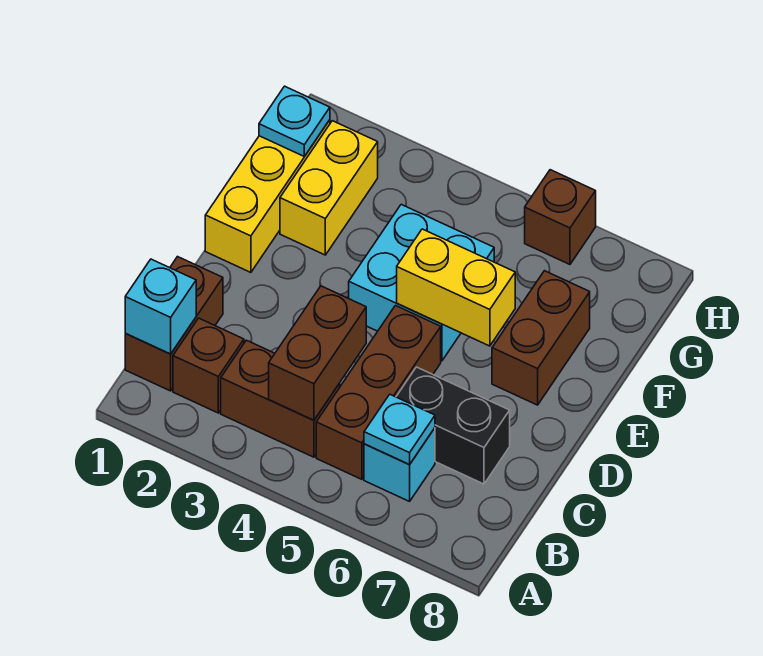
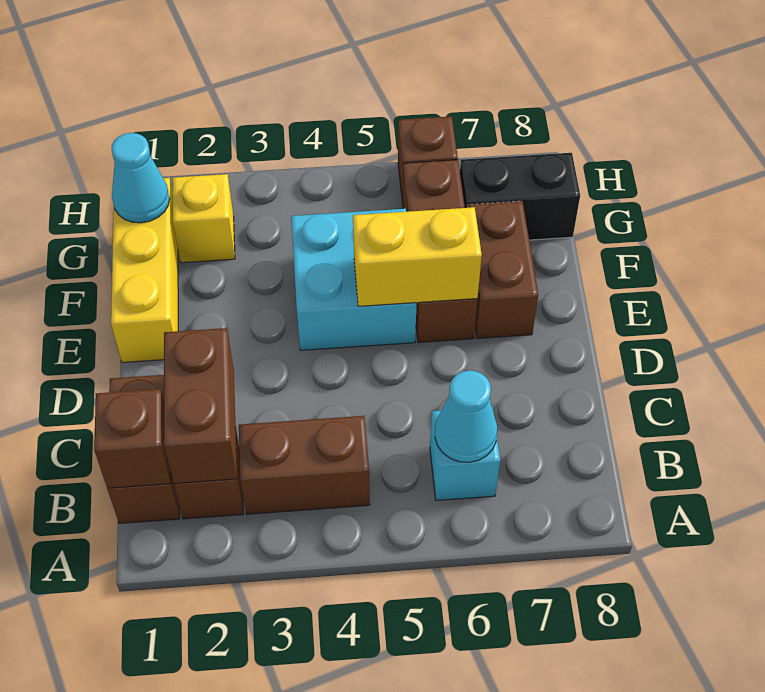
cyan brick B1 level 2 -> brown brick B1 level 2
brown brick B4:C4 level 2 -> brown brick B2:C2 level 2
brown brick B5:D5 level 1 -> brown brick E6:G6 level 1
cyan plate B6 level 2 -> cyan cone B6 level 2
black brick C6:C7 level 1 -> black brick G7:G8 level 1
yellow brick F2:G2 level 1 -> yellow brick G2 level 1
cyan plate G1 level 2 -> cyan cone G1 level 2

